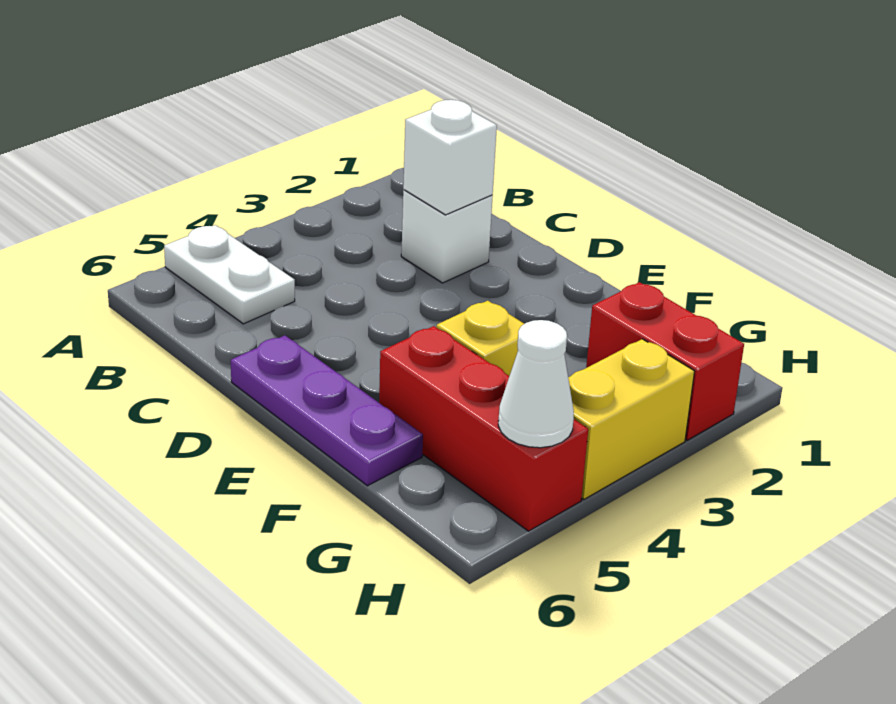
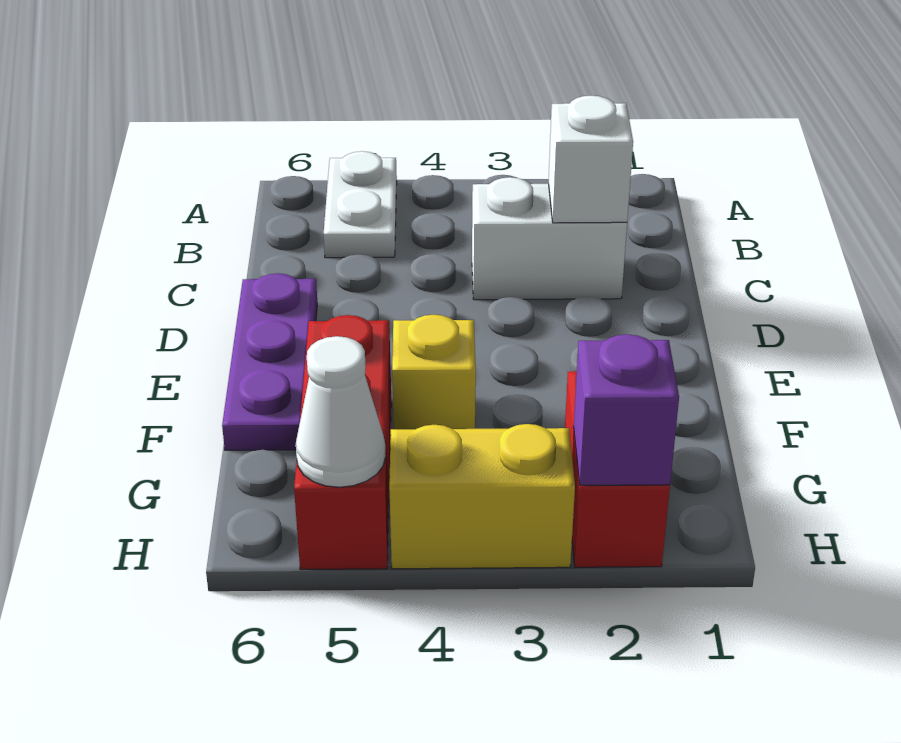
white brick C2 level 1 -> white brick C2:C3 level 1
none -> purple brick H2 level 2

